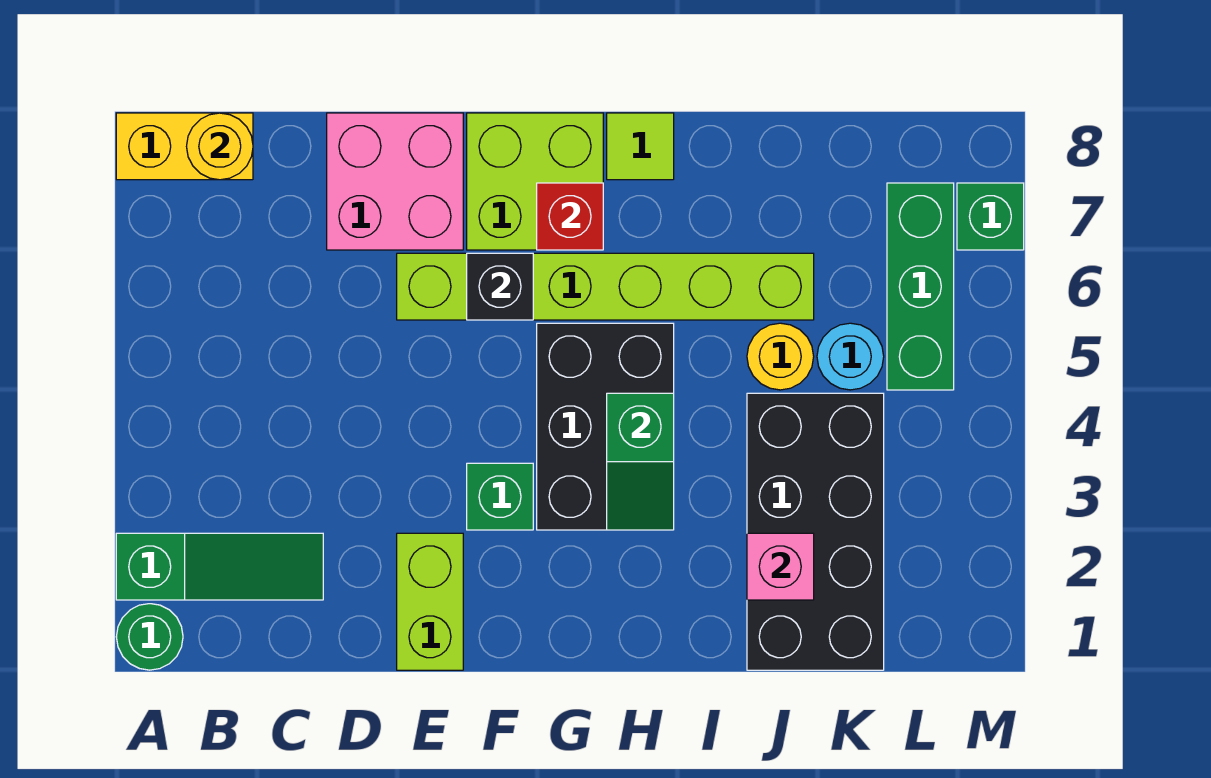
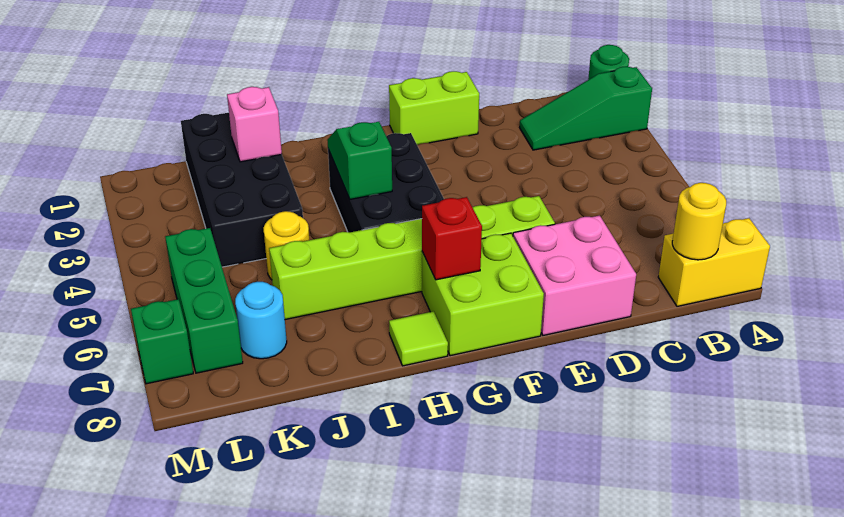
lime brick E1:E2 level 1 -> lime brick E1:F1 level 1
green brick F3 level 1 -> none
black brick F6 level 2 -> none
cyan round brick K5 level 1 -> cyan round brick K7 level 1

